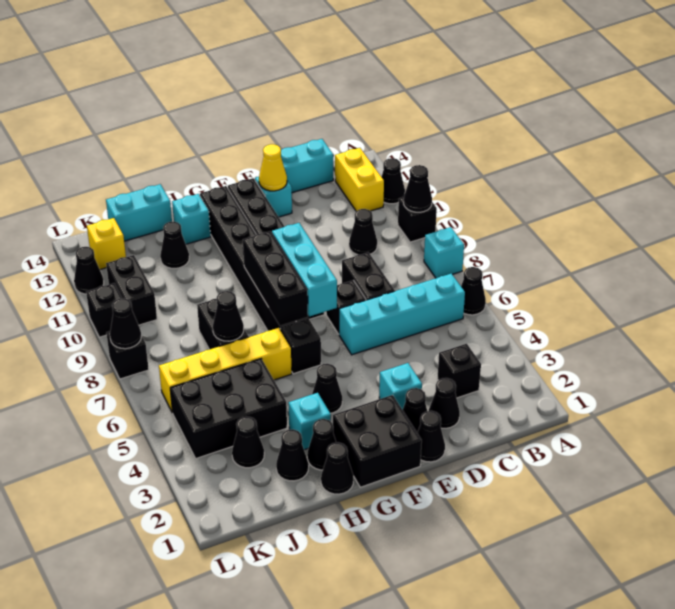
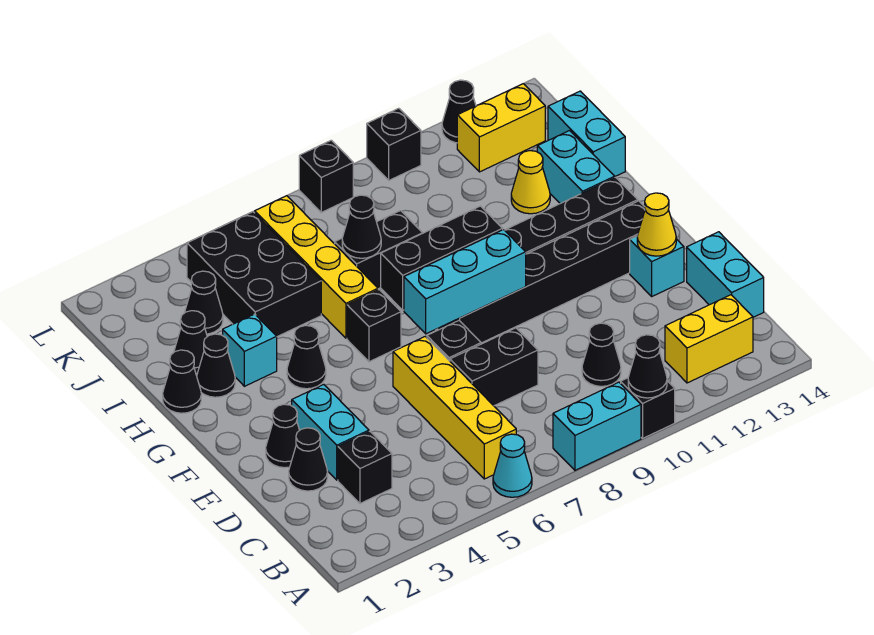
black cone A6 level 1 -> cyan cone A6 level 1
cyan brick A8 level 1 -> cyan brick A8:A9 level 1
black cone A12 level 1 -> none
cyan brick B6:E6 level 1 -> yellow brick B6:E6 level 1
black cone E1 level 1 -> none
cyan brick E3 level 1 -> cyan brick D3:E3 level 1
black brick F1:G2 level 1 -> none
cyan brick H13 level 1 -> cyan brick H13:I13 level 1
black cone I12 level 1 -> yellow cone I12 level 1
black brick K10:K11 level 1 -> none
yellow brick K13 level 1 -> yellow brick K12:K13 level 1
black cone L8 level 2 -> none

